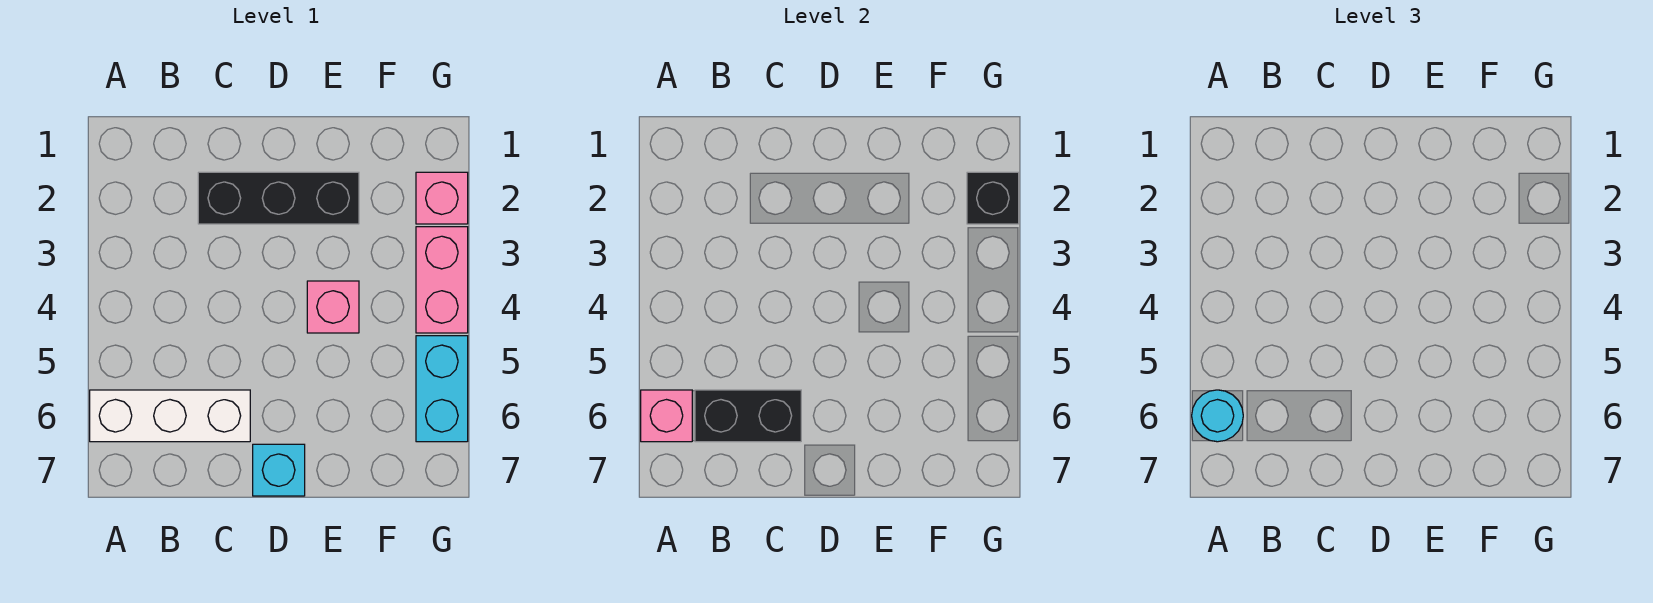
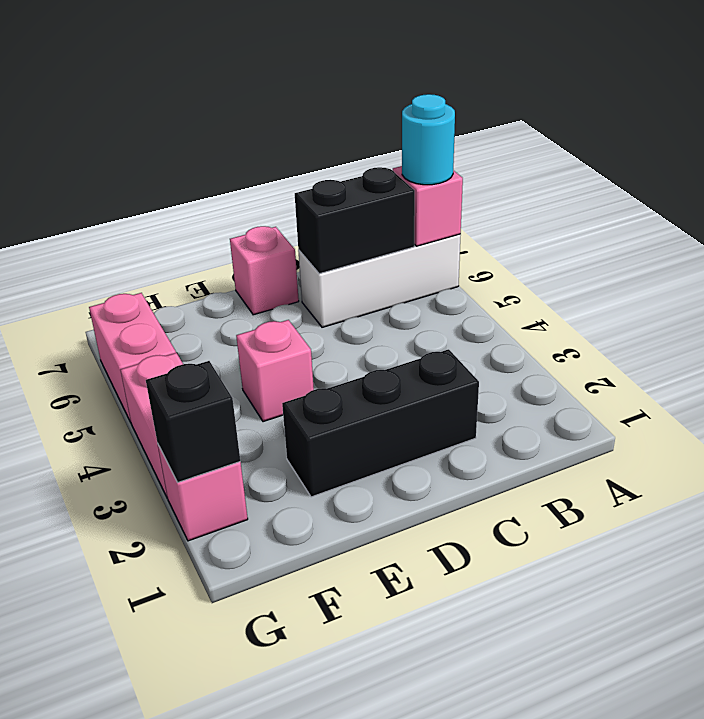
cyan brick D7 level 1 -> pink brick D7 level 1
cyan brick G5:G6 level 1 -> pink brick G5:G6 level 1

